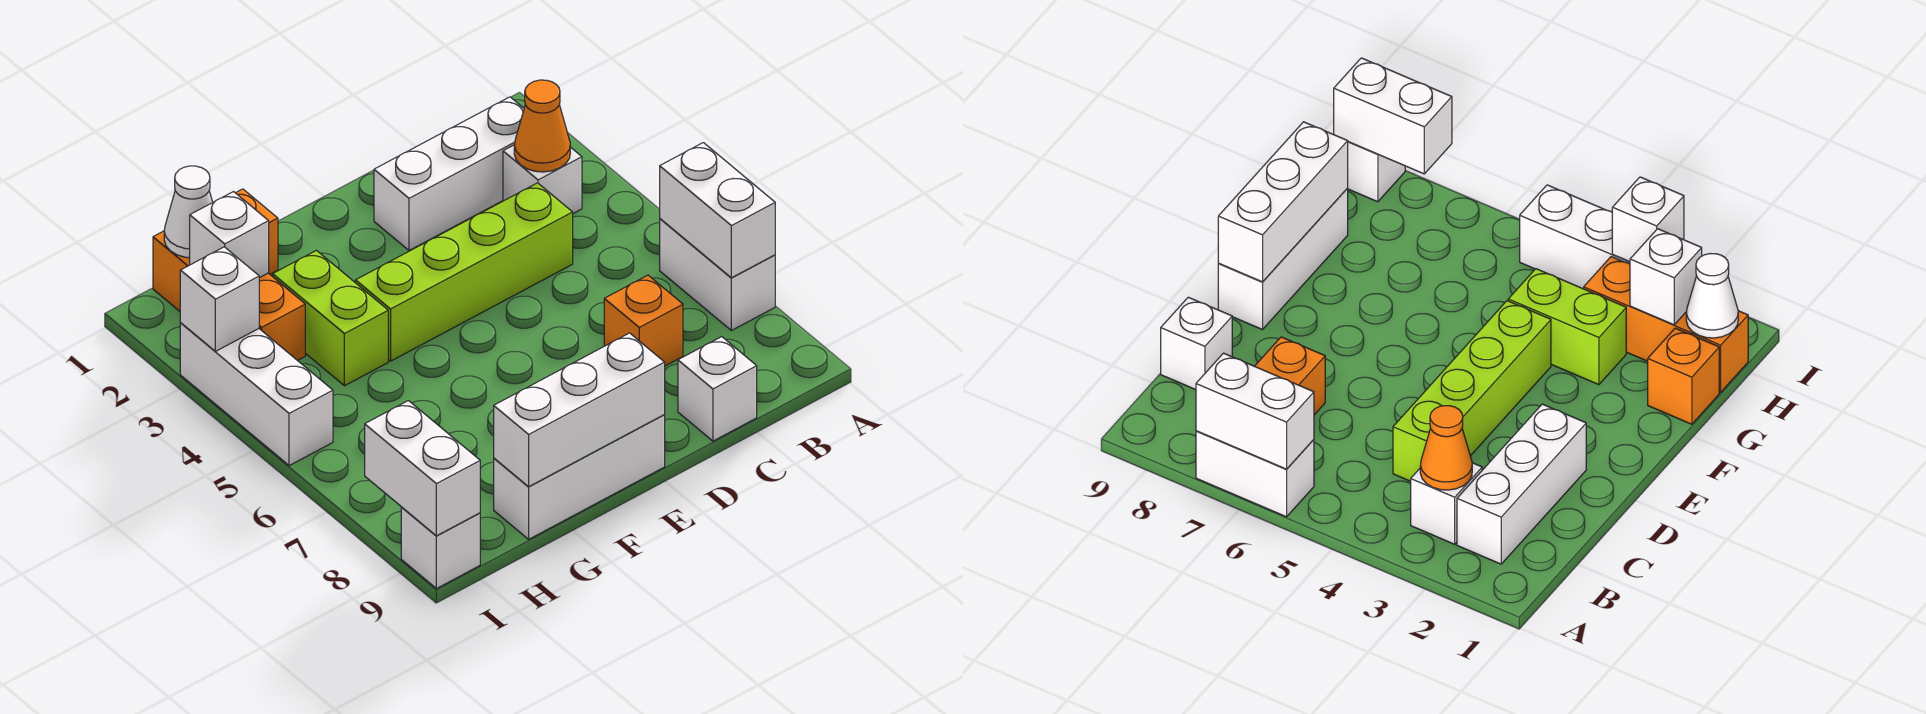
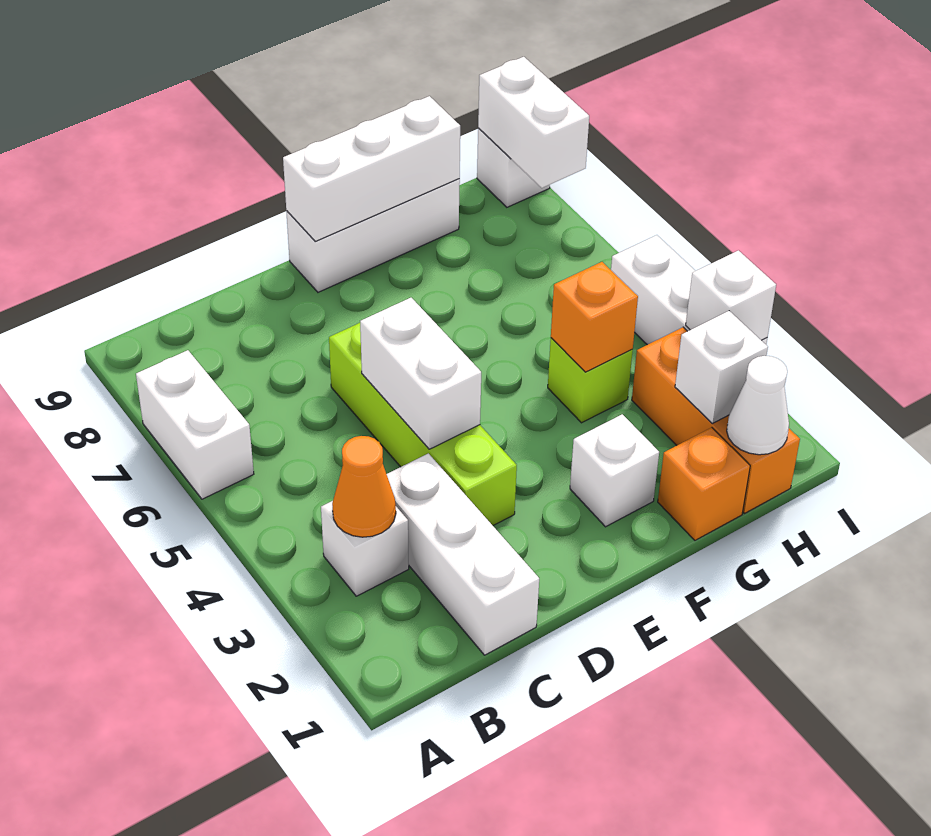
white brick A6:A7 level 2 -> white brick D4:D5 level 2
white brick B2:D2 level 1 -> white brick C1:C3 level 1
lime brick C4:F4 level 1 -> lime brick D3:D6 level 1
orange brick C7 level 1 -> orange brick G4 level 2
white brick C9 level 1 -> white brick F2 level 1
lime brick G3:G4 level 1 -> lime brick G4 level 1

